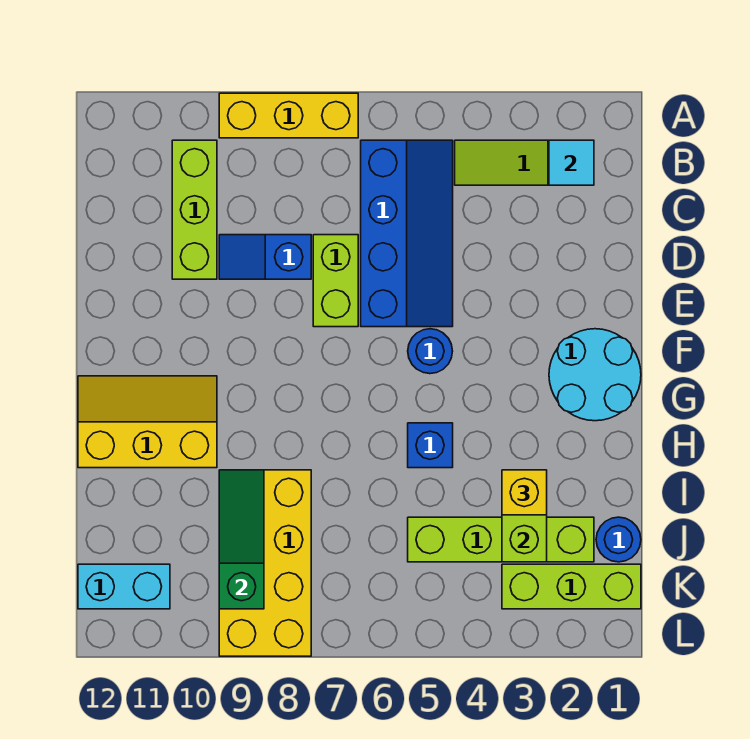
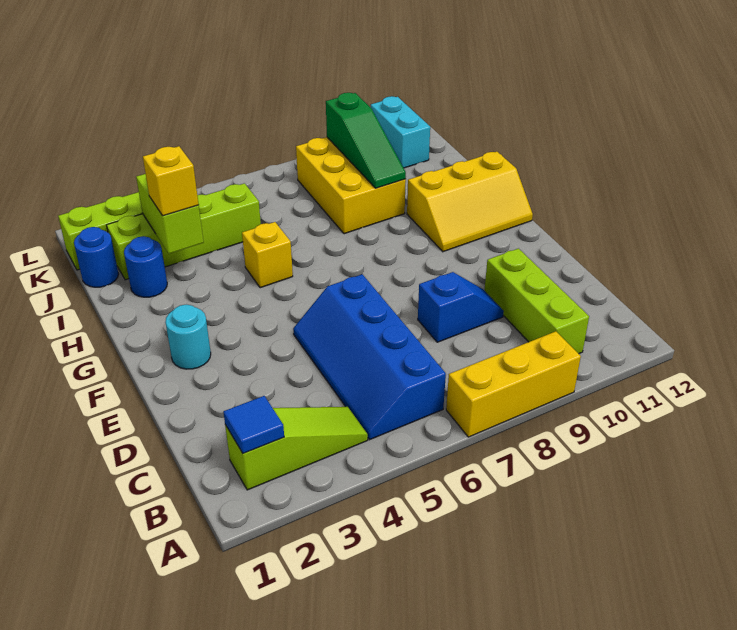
cyan tile B2 level 2 -> blue tile B2 level 2
lime brick D7:E7 level 1 -> none
cyan round brick F1:G2 level 1 -> cyan round brick F2 level 1
blue round brick F5 level 1 -> blue round brick I2 level 1
blue brick H5 level 1 -> yellow brick H5 level 1
yellow brick I8:L9 level 1 -> yellow brick I8:K9 level 1
cyan brick K11:K12 level 1 -> cyan brick K11:L11 level 1

